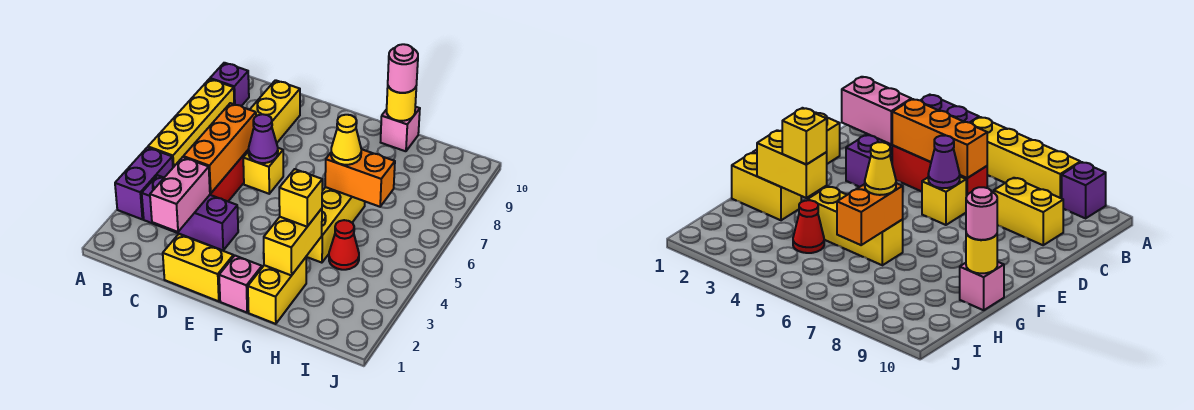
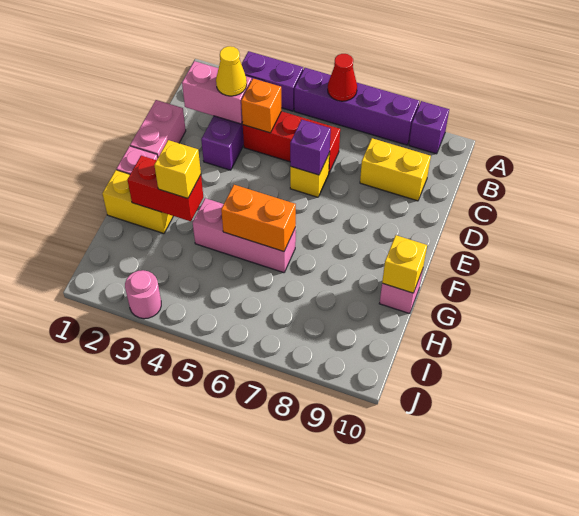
yellow brick A5:A8 level 1 -> purple brick A5:A8 level 1
orange brick C4:C6 level 2 -> orange brick C4 level 2
yellow brick D1:E1 level 1 -> pink brick D1:E1 level 1
purple cone D6 level 2 -> purple brick D6 level 2
yellow brick G2:G3 level 2 -> red brick G2:G3 level 2
yellow brick G4:G6 level 1 -> pink brick G4:G6 level 1
orange brick G6:H6 level 2 -> orange brick G5:G6 level 2
yellow cone G6 level 3 -> yellow cone C3 level 3
yellow round brick G10 level 2 -> yellow brick G10 level 2
pink round brick G10 level 3 -> pink round brick J3 level 1
red cone H4 level 1 -> red cone A6 level 2

